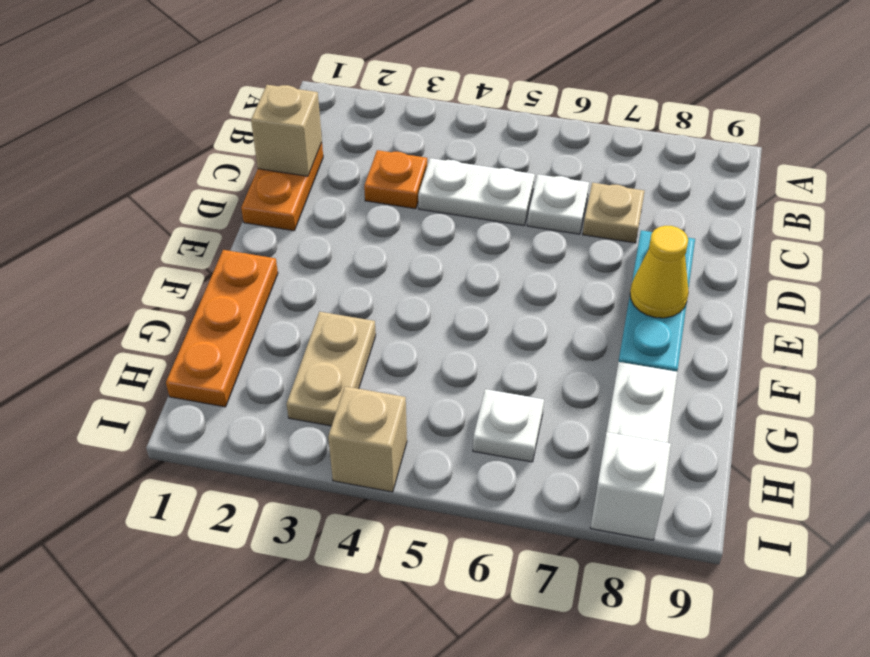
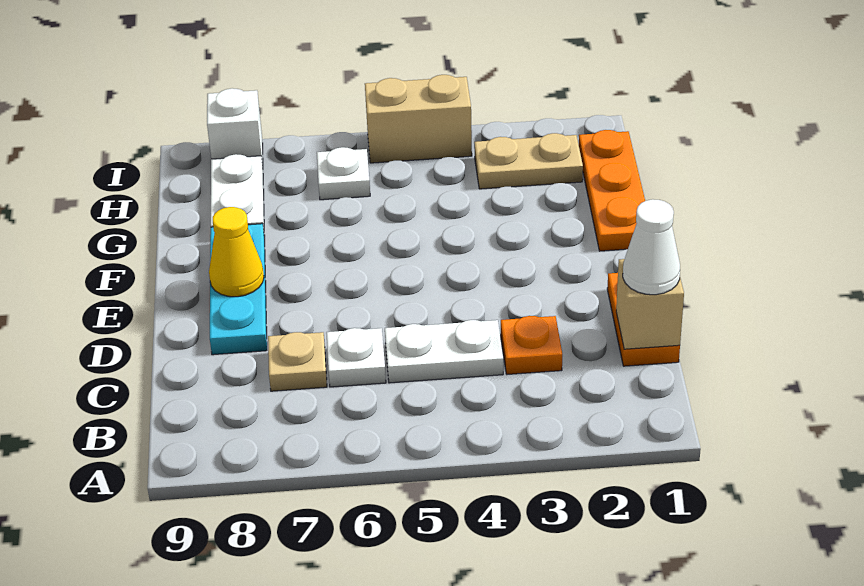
none -> white cone C1 level 3
tan plate G3:H3 level 1 -> tan plate H2:H3 level 1
tan brick I4 level 1 -> tan brick I4:I5 level 1

